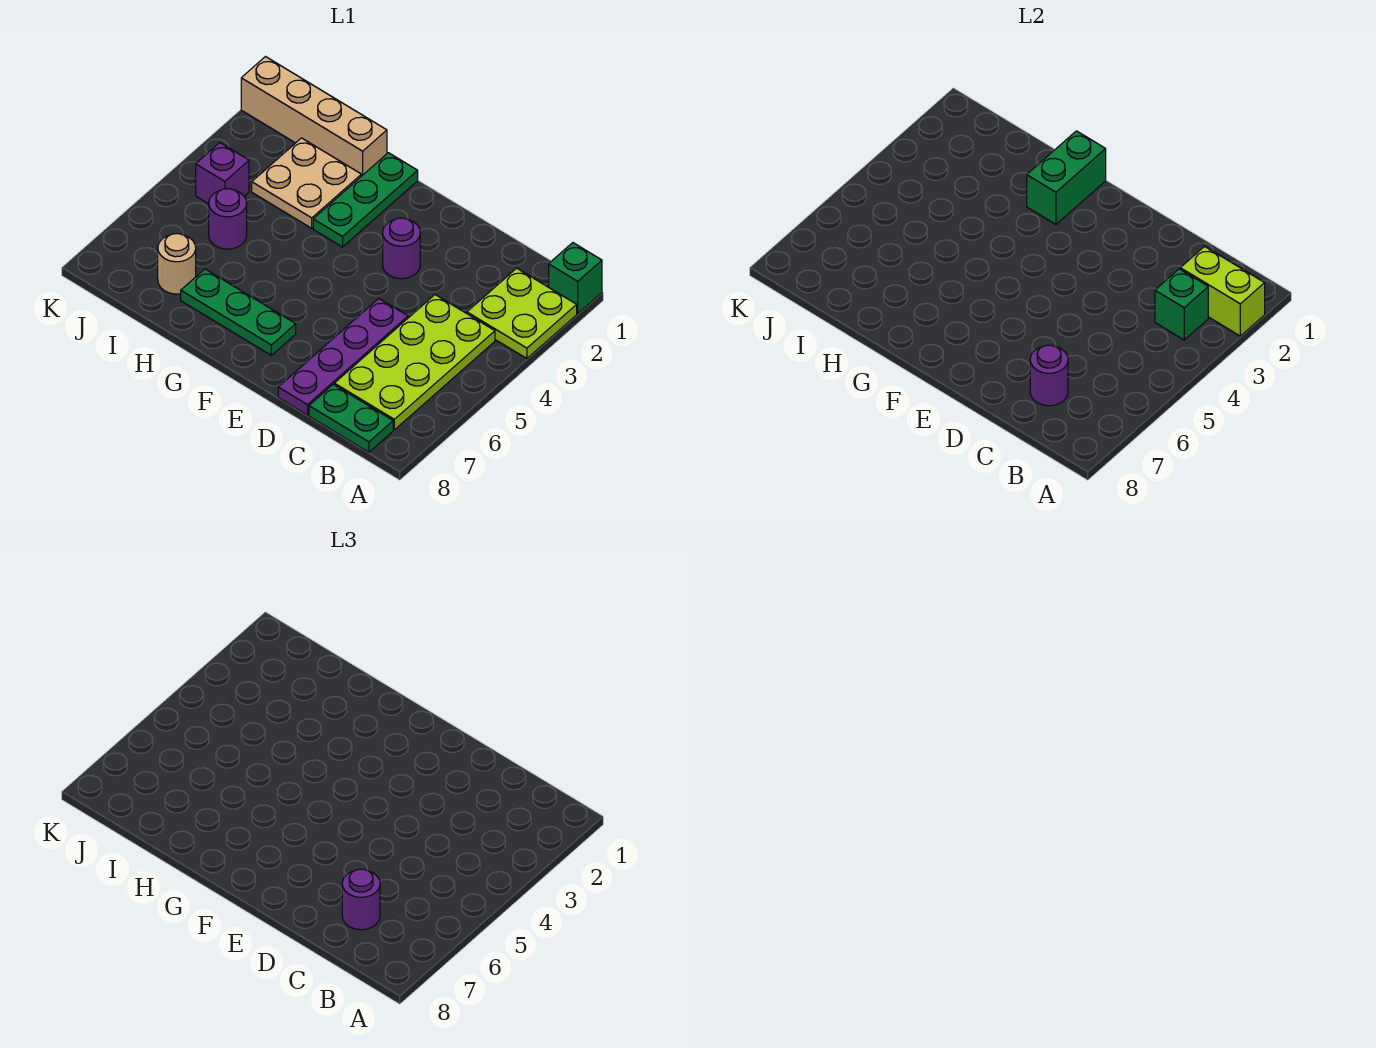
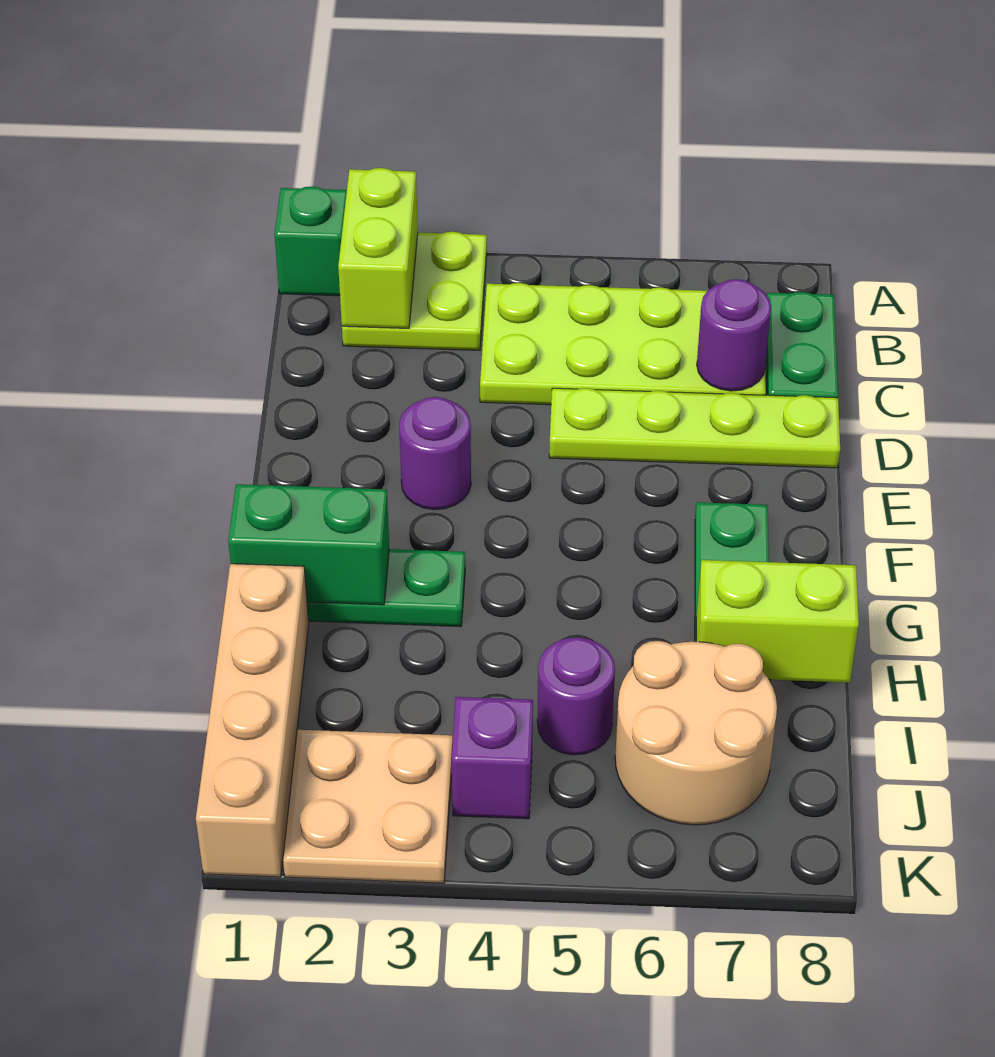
green brick B3 level 2 -> none
purple round brick C7 level 3 -> none
purple plate D5:D8 level 1 -> lime plate D5:D8 level 1
tan plate H2:I3 level 1 -> tan plate J2:K3 level 1
none -> lime brick H7:H8 level 2
tan round brick I7 level 1 -> tan round brick I6:J7 level 1

